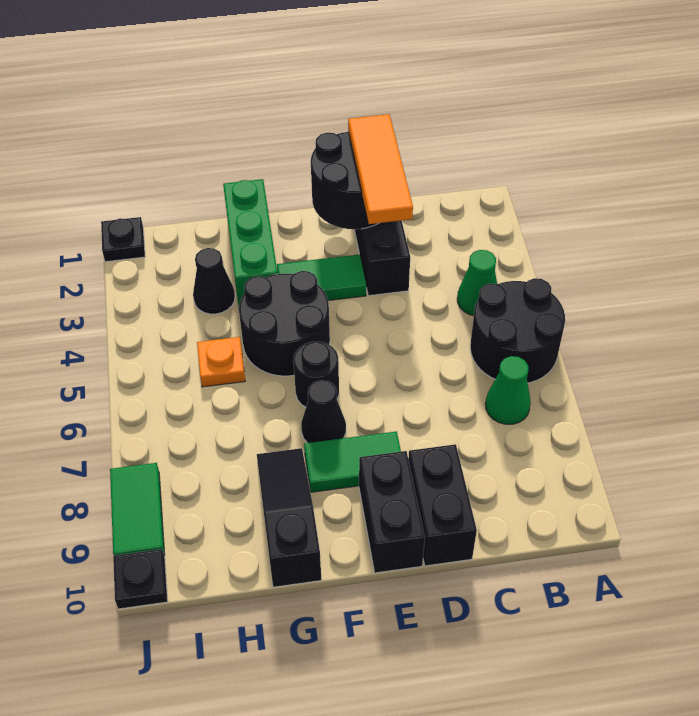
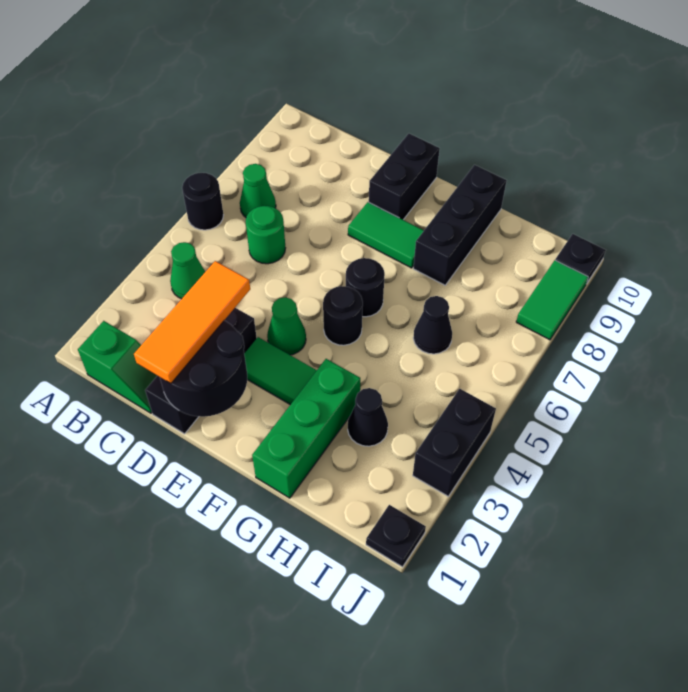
black round brick A5:B6 level 1 -> black round brick A6 level 1
none -> green slope B1:C1 level 1 top B
none -> green round brick C6 level 1
black brick D9:D10 level 1 -> black brick J3:J4 level 1
none -> green cone E4 level 1
black round brick F4:G5 level 1 -> black round brick F5 level 1
black cone F7 level 1 -> black cone H6 level 1
black slope G8:G10 level 1 top 10 -> black brick G8:G10 level 1
orange plate H5 level 1 -> none

